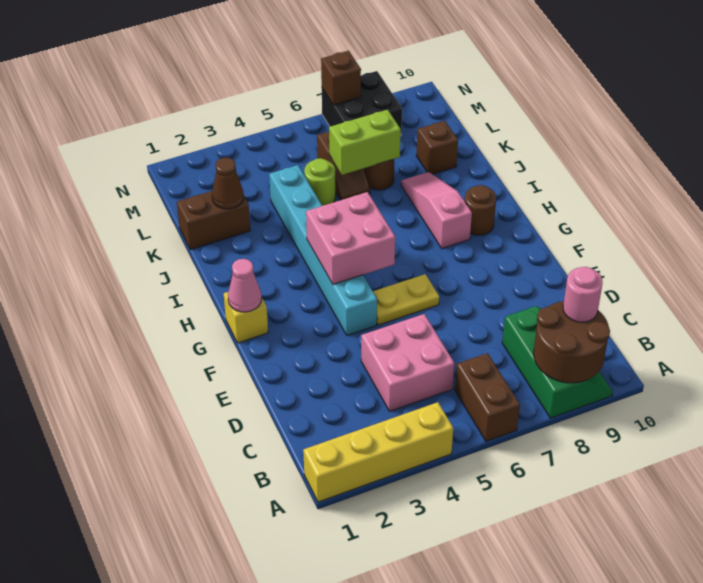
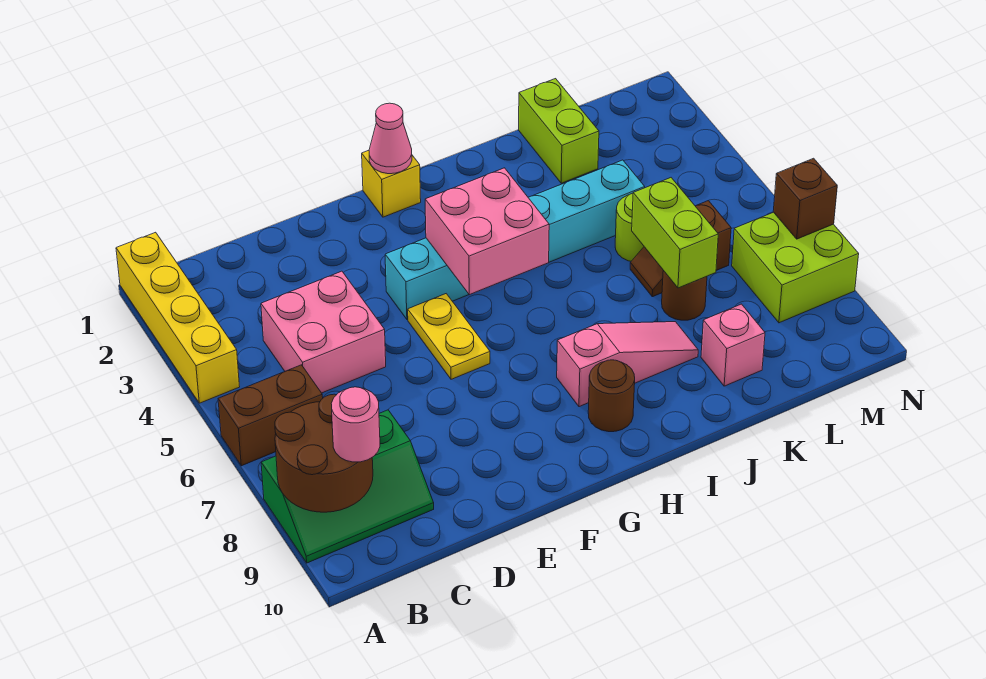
brown brick K1:K2 level 1 -> lime brick K1:K2 level 1
brown cone K2 level 2 -> none
brown brick K9 level 1 -> pink brick K9 level 1
black brick M7:N8 level 1 -> lime brick M7:N8 level 1

